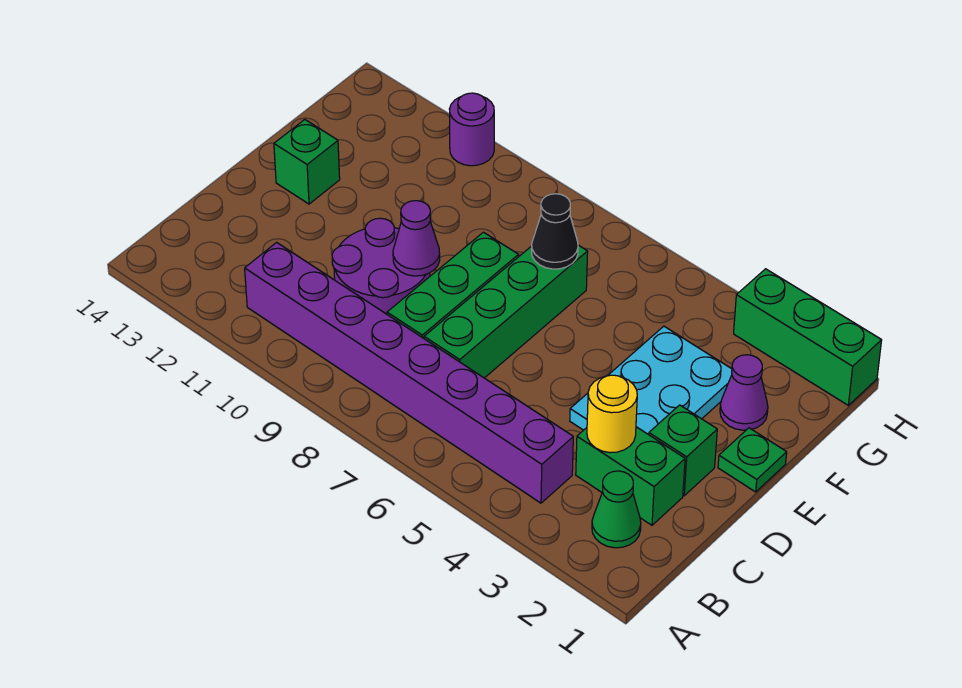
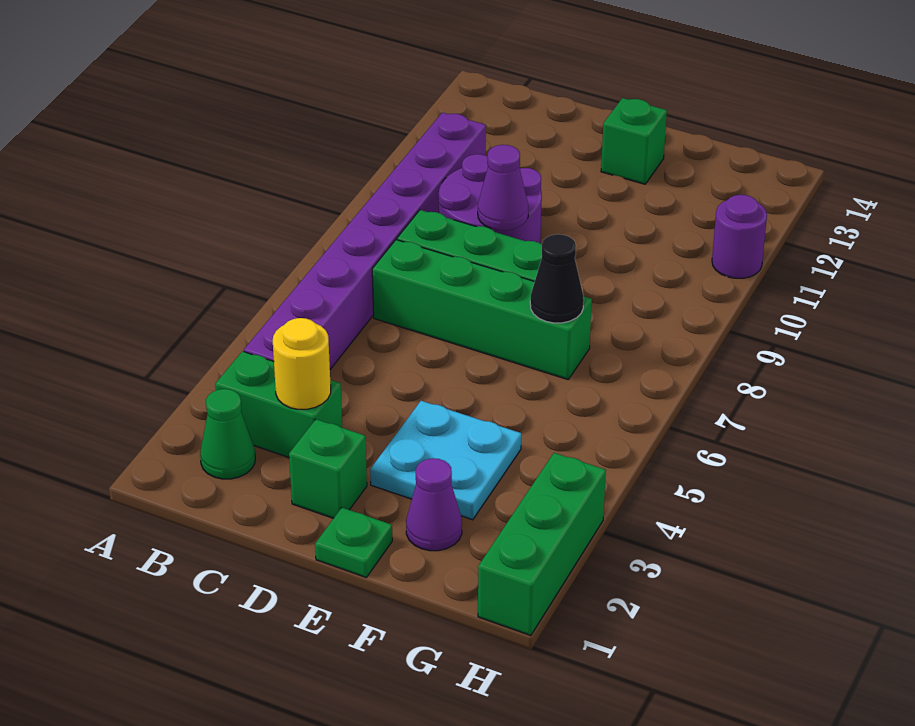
green brick C2:C3 level 1 -> green brick B3:C3 level 1
cyan plate D3:F4 level 1 -> cyan plate E3:F4 level 1

